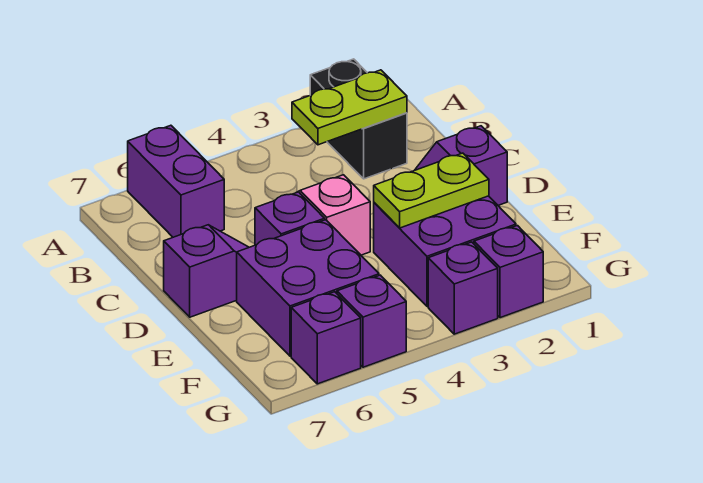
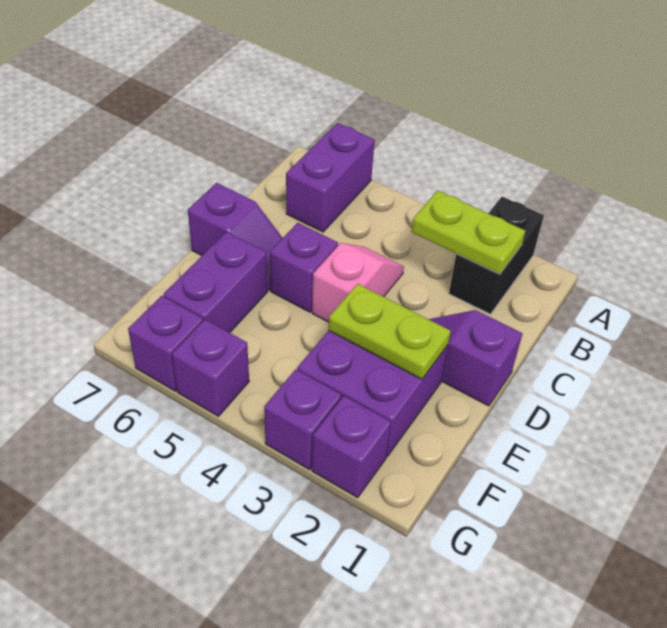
purple brick E5:F6 level 1 -> purple brick E6:F6 level 1

